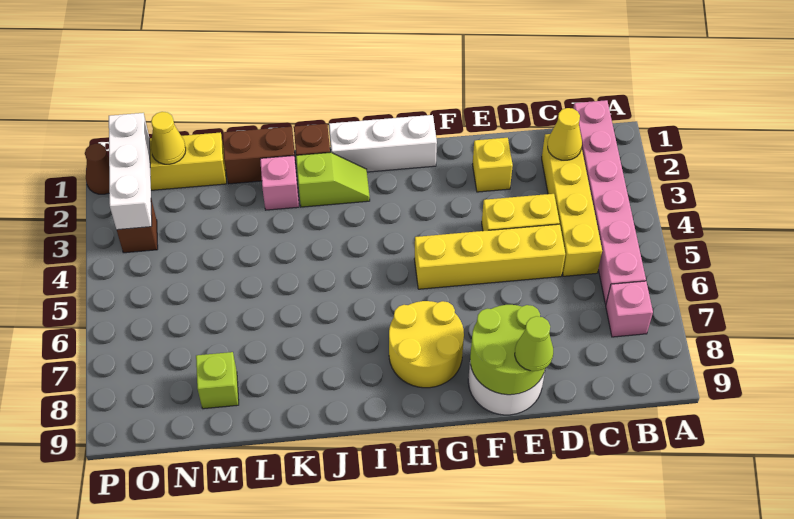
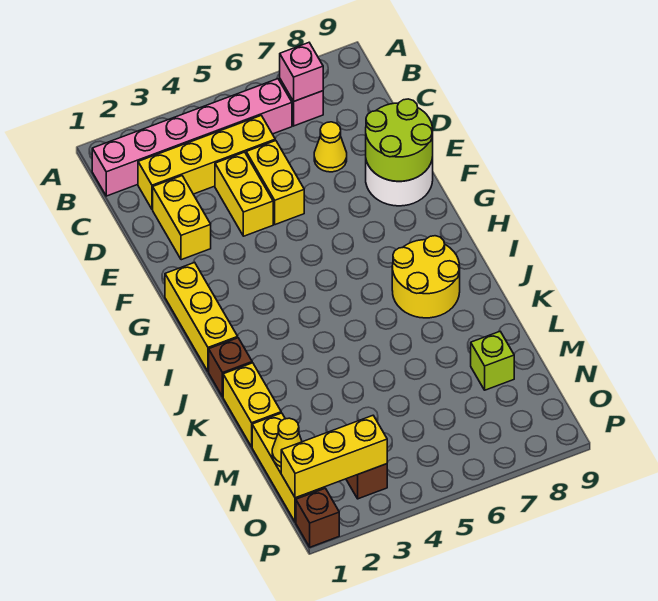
yellow cone C2 level 2 -> yellow cone D7 level 1
yellow brick D5:G5 level 1 -> yellow brick D5:E5 level 1
yellow brick E2 level 1 -> yellow brick D2:E2 level 1
lime cone E9 level 3 -> none
white brick G1:I1 level 1 -> yellow brick G1:I1 level 1
yellow round brick G7:H8 level 1 -> yellow round brick I7:J8 level 1
lime slope I2:J2 level 1 top J -> none
brown brick K1:L1 level 1 -> yellow brick K1:L1 level 1
pink brick K2 level 1 -> pink brick B7 level 2
white brick O1:O3 level 2 -> yellow brick O1:O3 level 2
brown cone P1 level 1 -> brown brick P1 level 1

